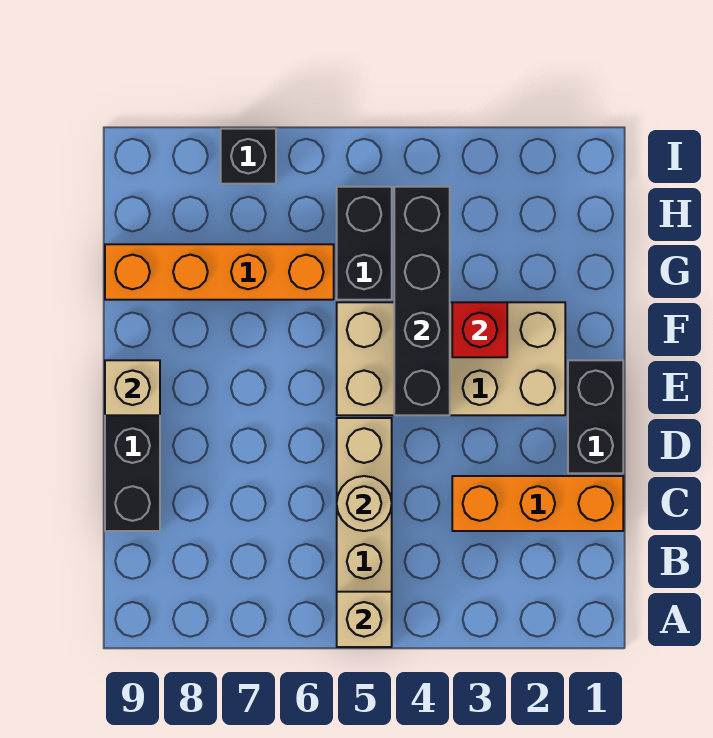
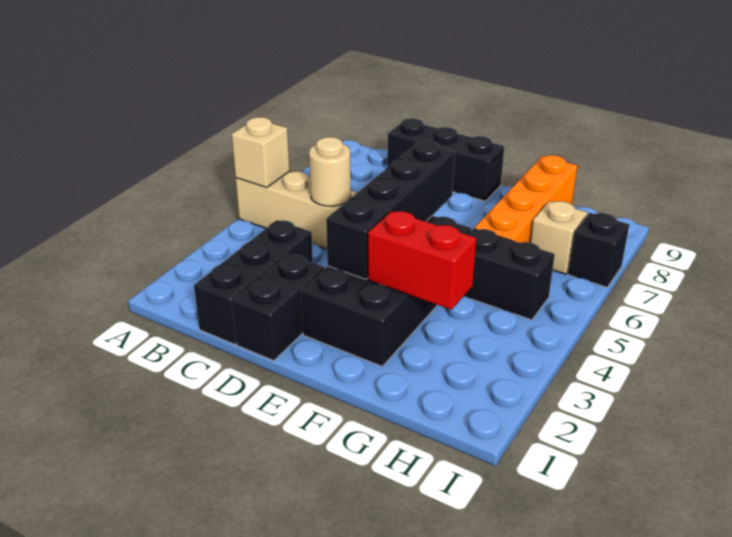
orange brick C1:C3 level 1 -> black brick C1:C3 level 1
black brick D1:E1 level 1 -> black brick D1:D2 level 1
tan brick E2:F5 level 1 -> black brick E2:F5 level 1
black brick E4:H4 level 2 -> black brick E3:E6 level 2
tan brick E9 level 2 -> tan brick H7 level 1
red brick F3 level 2 -> red brick F3:G3 level 2

